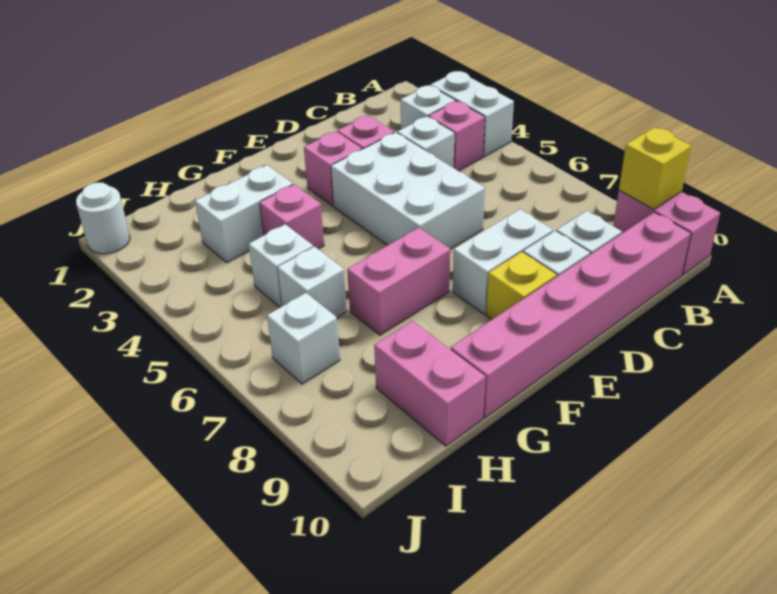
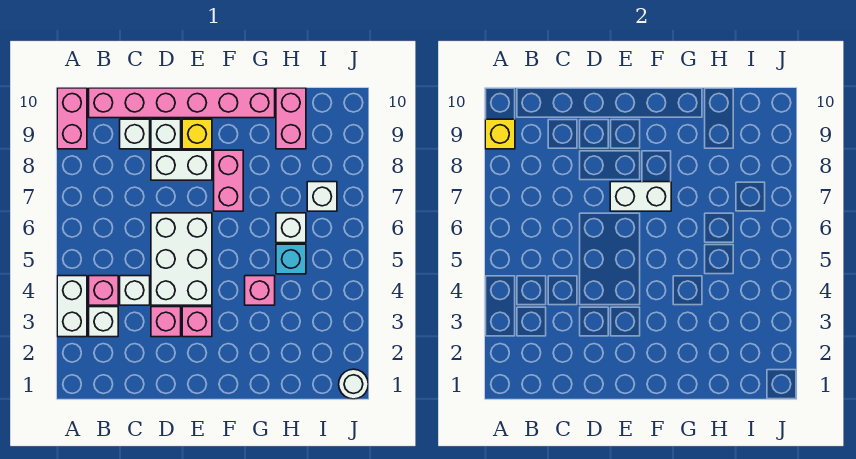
pink brick F7:G7 level 1 -> pink brick F7:F8 level 1
white brick G3:H3 level 1 -> white brick E7:F7 level 2
white brick H5 level 1 -> cyan brick H5 level 1

